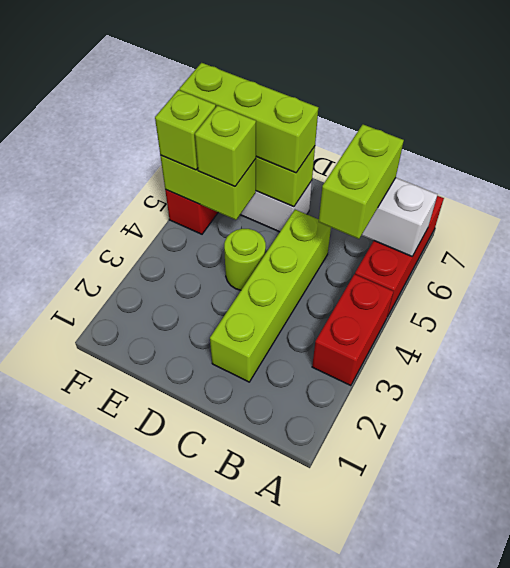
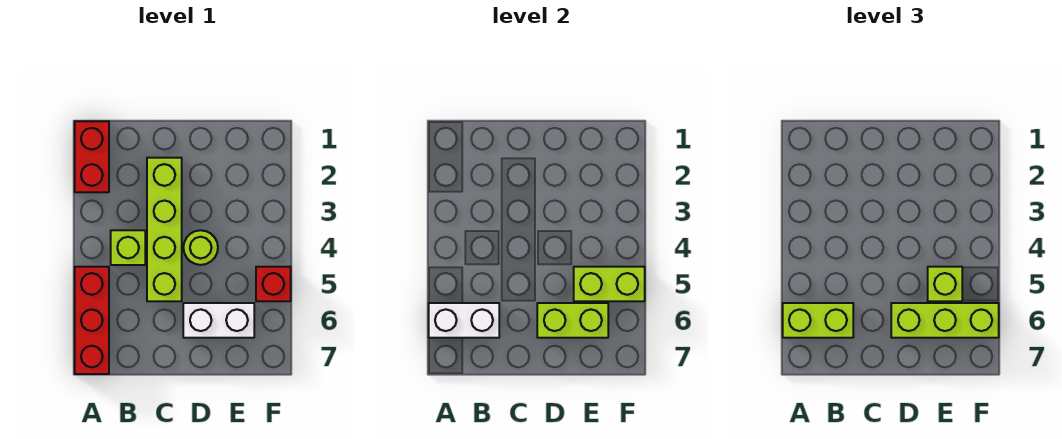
red brick A3:A4 level 1 -> red brick A1:A2 level 1
lime brick B5:B6 level 3 -> lime brick A6:B6 level 3
lime brick F5 level 3 -> lime brick B4 level 1

